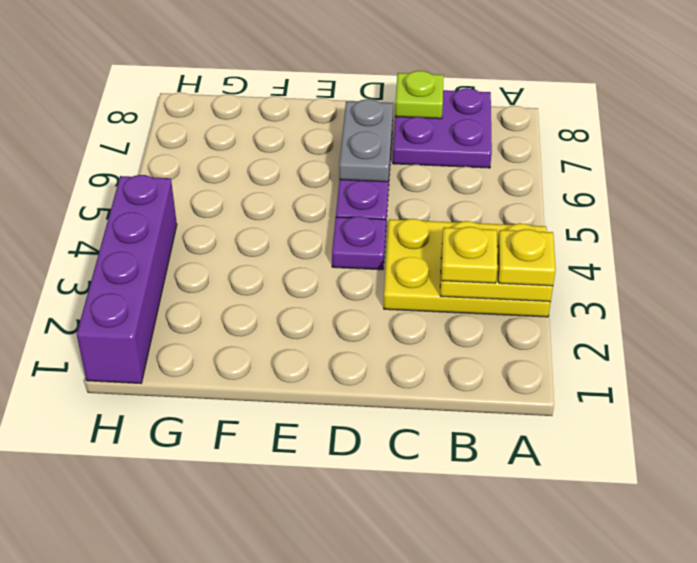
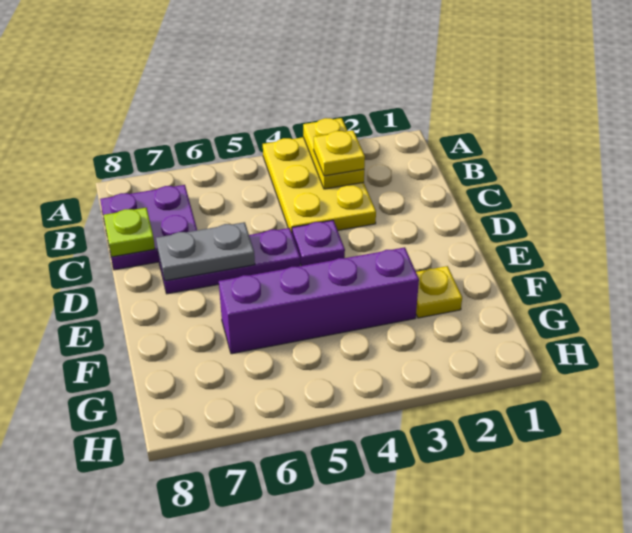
yellow plate A3 level 3 -> yellow plate F2 level 1
purple brick H1:H4 level 1 -> purple brick F3:F6 level 1

